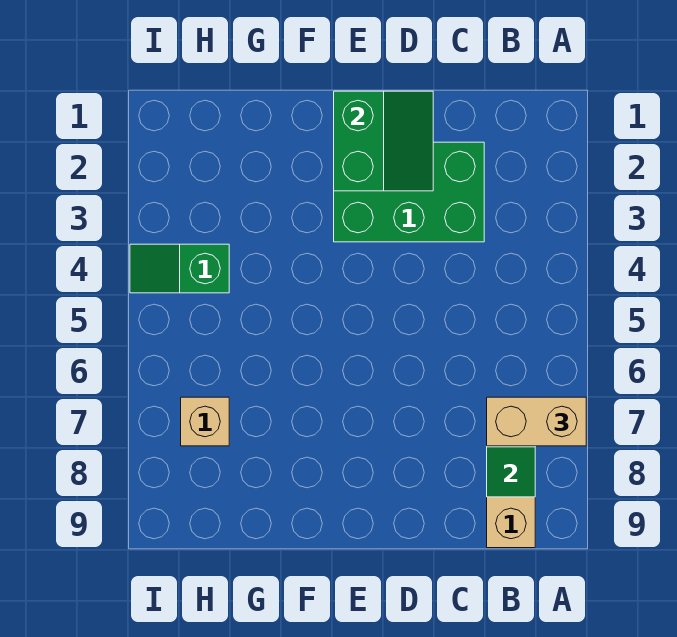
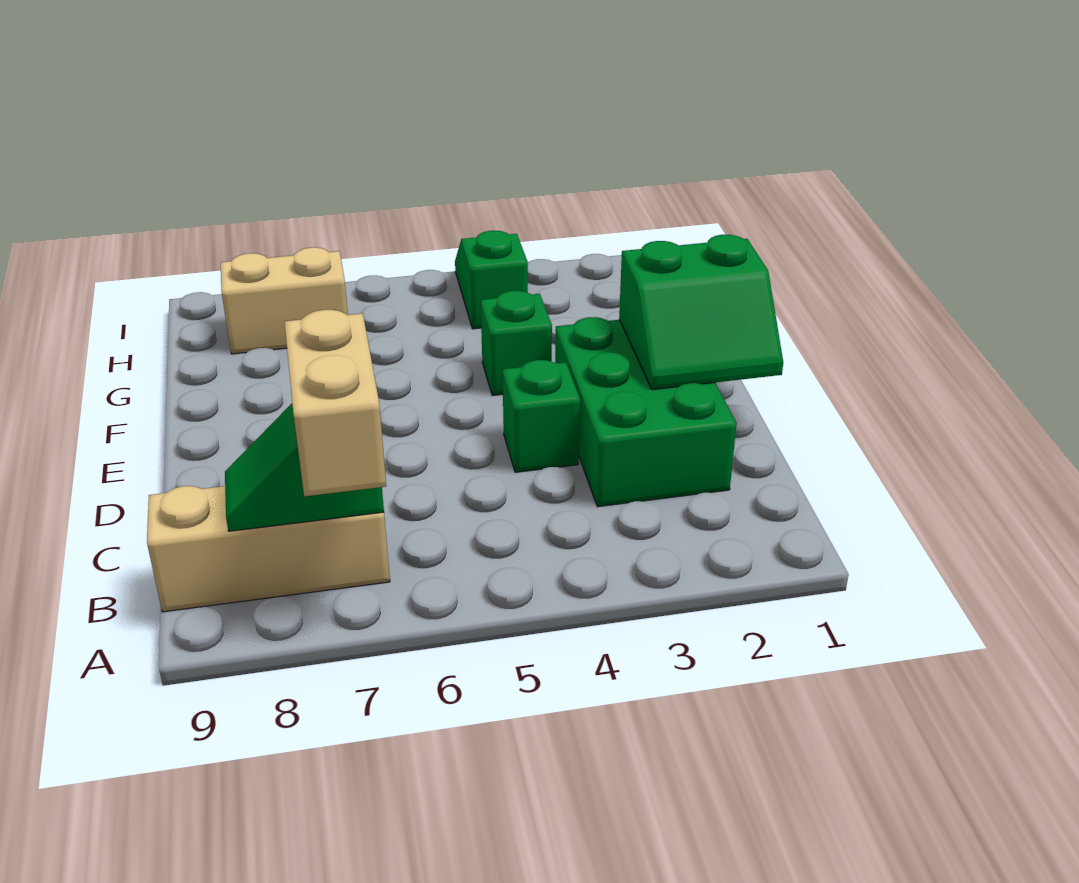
none -> green brick D4 level 1
none -> green brick F4 level 1
tan brick H7 level 1 -> tan brick H7:H8 level 1

